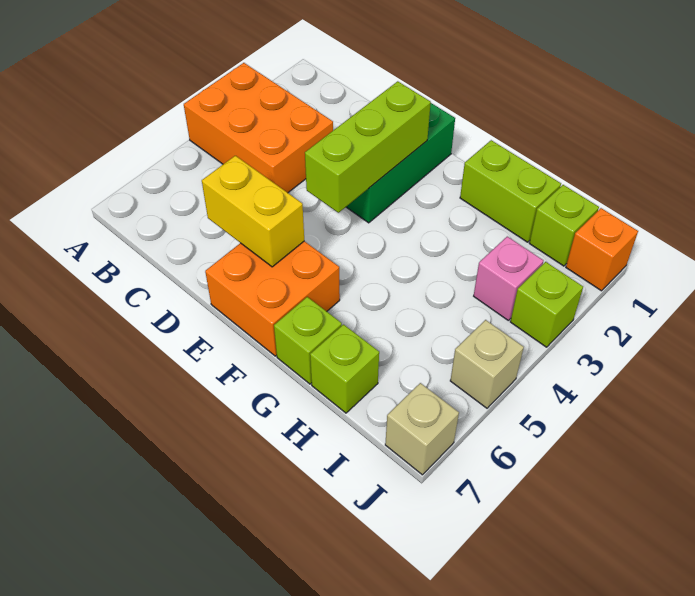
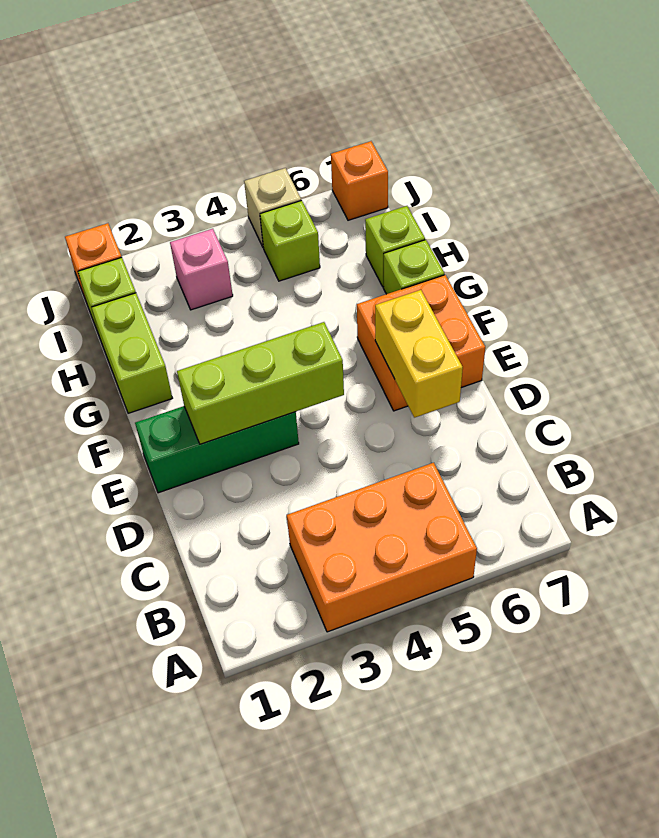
orange brick A3:C4 level 1 -> orange brick A3:B5 level 1
lime brick J3 level 1 -> lime brick I5 level 1
tan brick J7 level 1 -> orange brick J7 level 1

